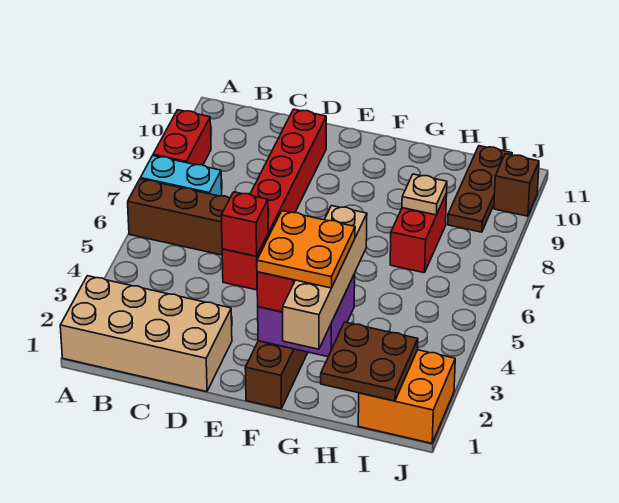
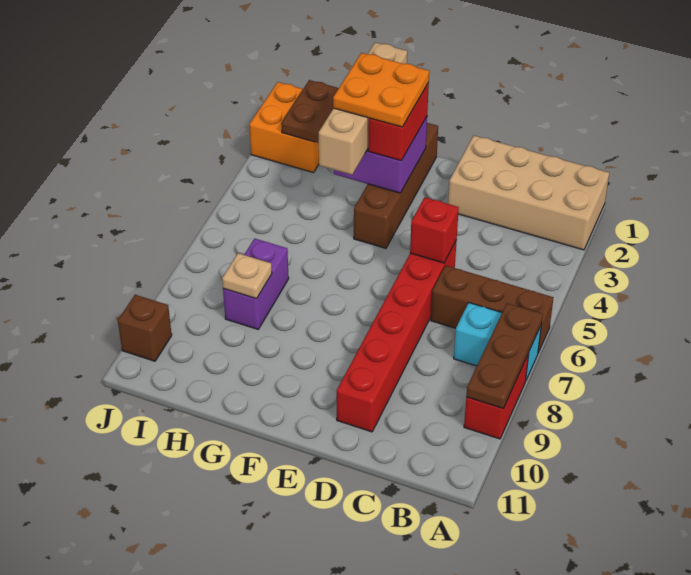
red brick H7:H8 level 1 -> purple brick H7:H8 level 1
brown plate I9:I11 level 1 -> brown plate A7:A9 level 2

